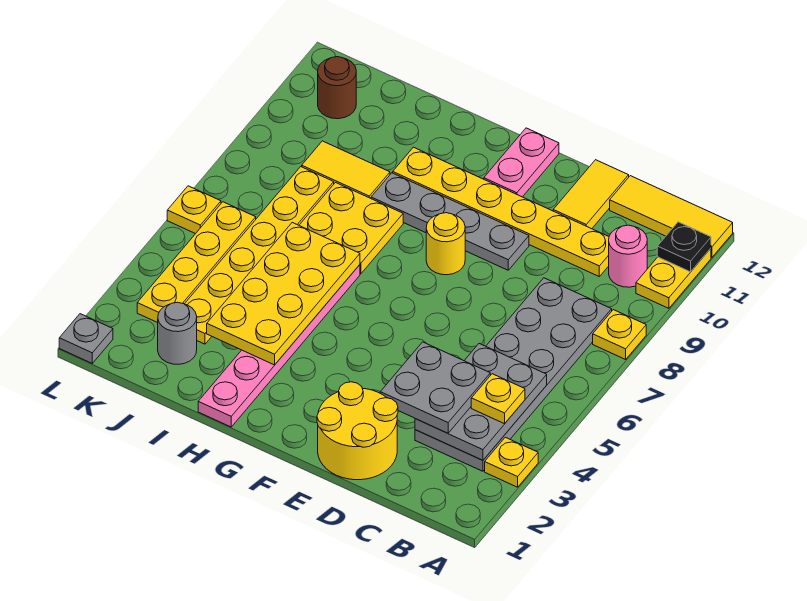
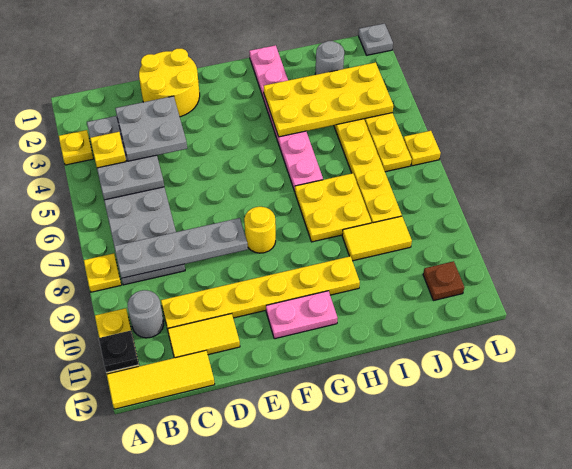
pink round brick B10 level 1 -> grey round brick B10 level 1
yellow tile D11:D12 level 1 -> yellow tile C11:D11 level 1
grey plate E9:H9 level 1 -> grey plate B8:E8 level 2
pink plate F11:F12 level 1 -> pink plate F11:G11 level 1
yellow plate H3:I6 level 2 -> yellow plate H3:K4 level 2
brown round brick K11 level 1 -> brown plate K11 level 1

